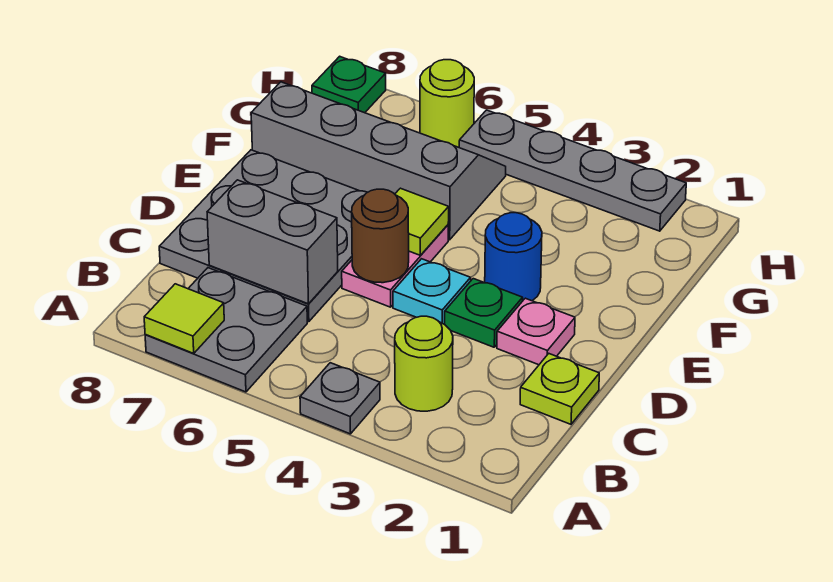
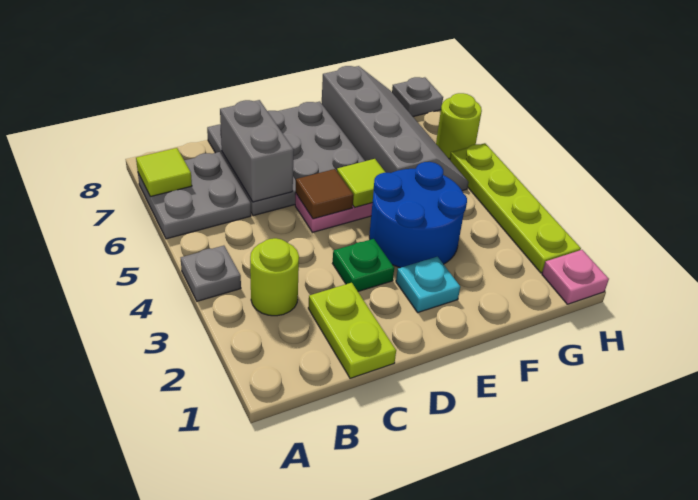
lime plate C1 level 1 -> lime plate C1:C2 level 1
pink plate D2 level 1 -> pink plate H1 level 1
cyan plate D4 level 1 -> cyan plate E2 level 1
brown round brick D5 level 2 -> brown tile D5 level 2
blue round brick E3 level 1 -> blue round brick E3:F4 level 1
grey plate H2:H5 level 1 -> lime plate H2:H5 level 1
green plate H8 level 1 -> grey plate H8 level 1

